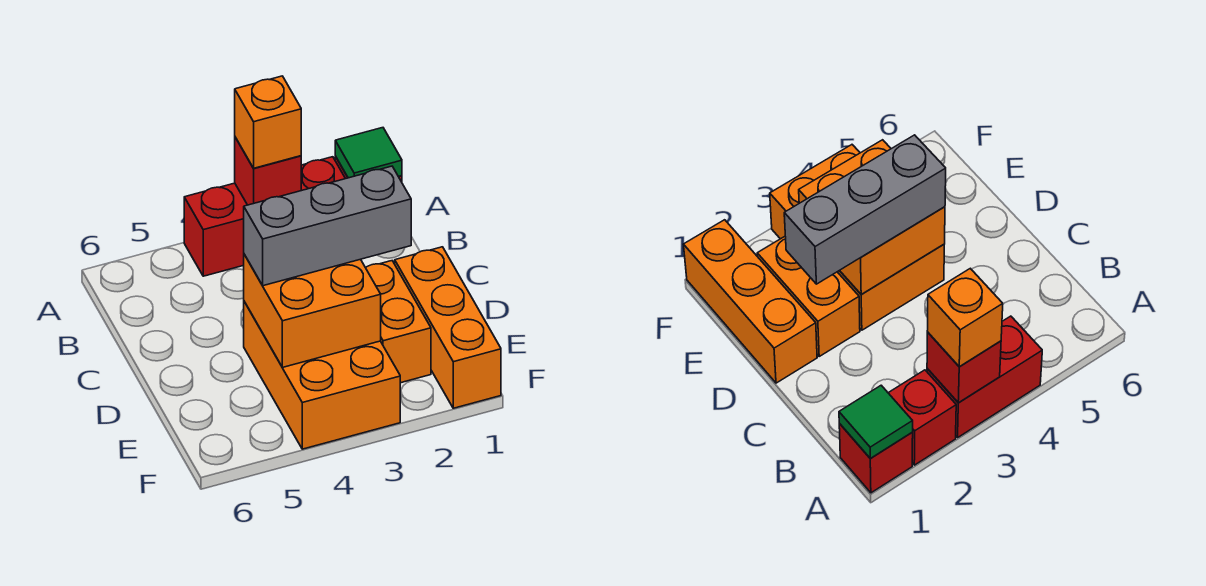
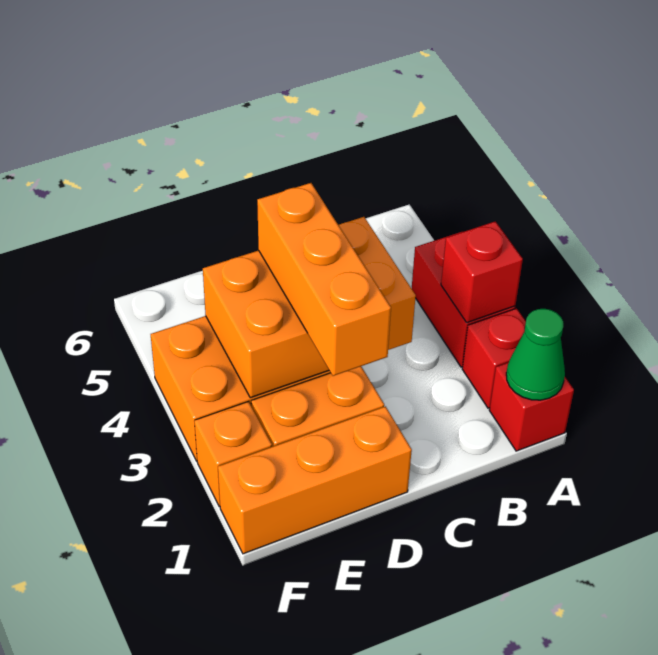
green tile A1 level 2 -> green cone A1 level 2
orange brick A3 level 3 -> orange brick F2 level 1
grey brick D2:D4 level 3 -> orange brick D2:D4 level 3
orange brick D3:E4 level 2 -> orange brick C3:E4 level 2

